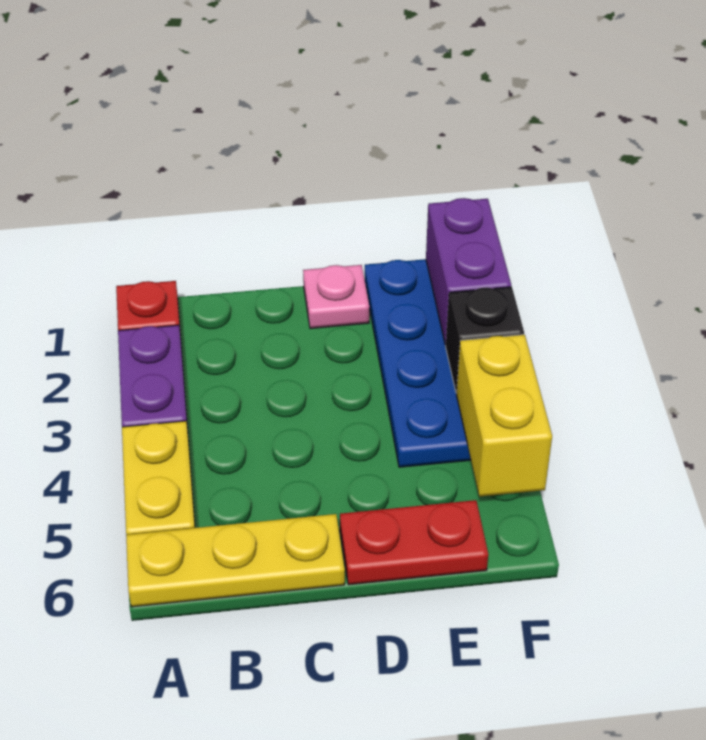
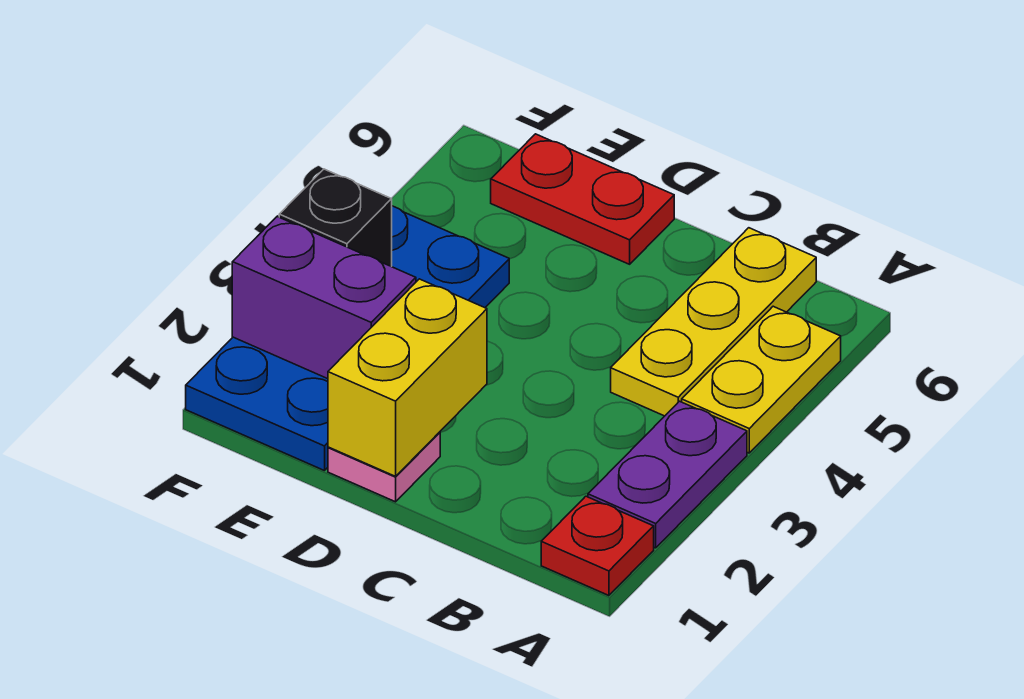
yellow plate A6:C6 level 1 -> yellow plate B4:B6 level 1
purple brick F1:F2 level 2 -> purple brick E2:F2 level 2
yellow brick F4:F5 level 2 -> yellow brick D1:D2 level 2

